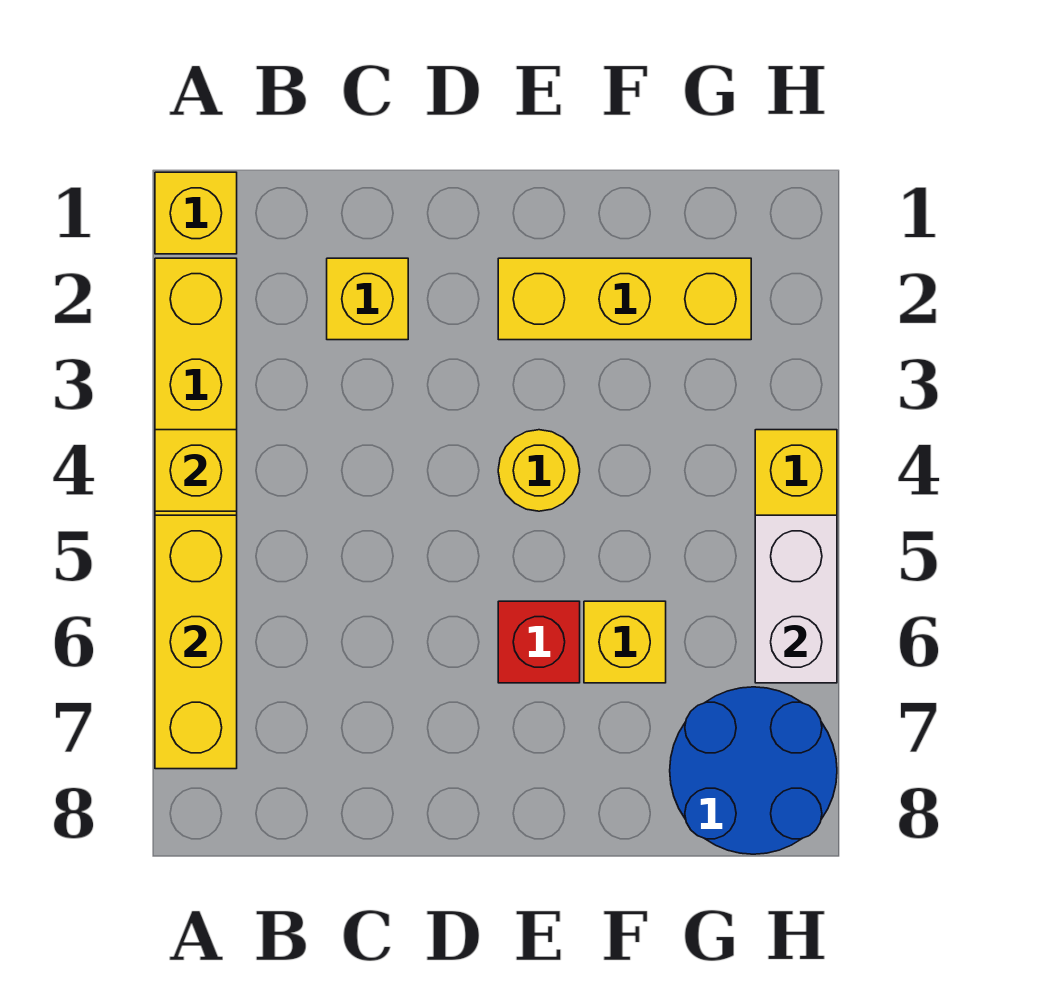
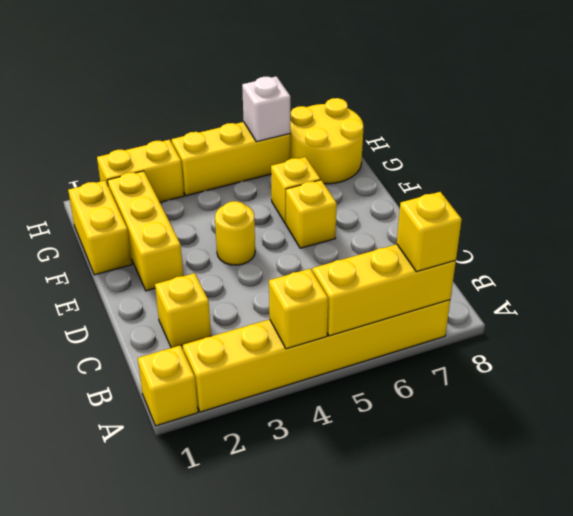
none -> yellow brick A7 level 3
red brick E6 level 1 -> yellow brick E6 level 1
none -> yellow brick F1:G1 level 1
blue round brick G7:H8 level 1 -> yellow round brick G7:H8 level 1
none -> yellow brick H2:H3 level 1
white brick H5:H6 level 2 -> white brick H6 level 2

